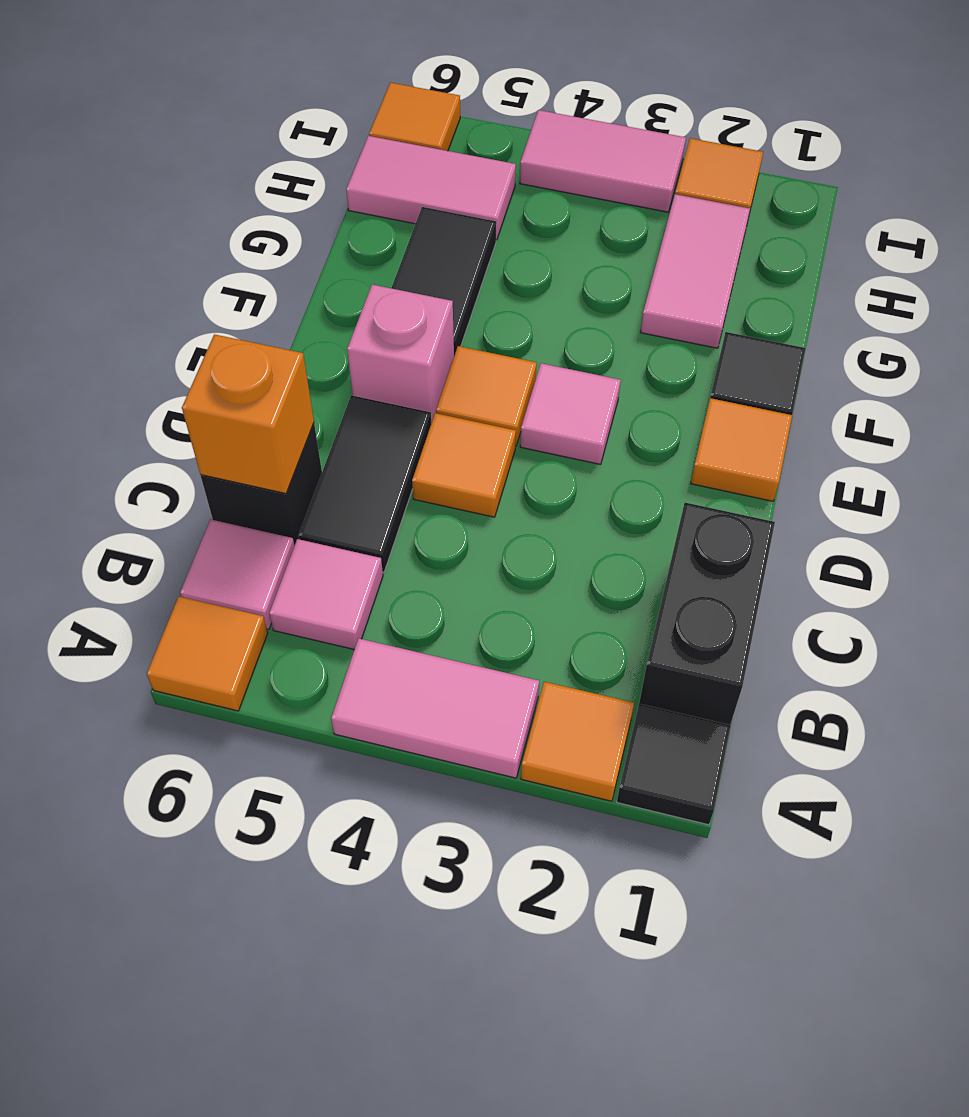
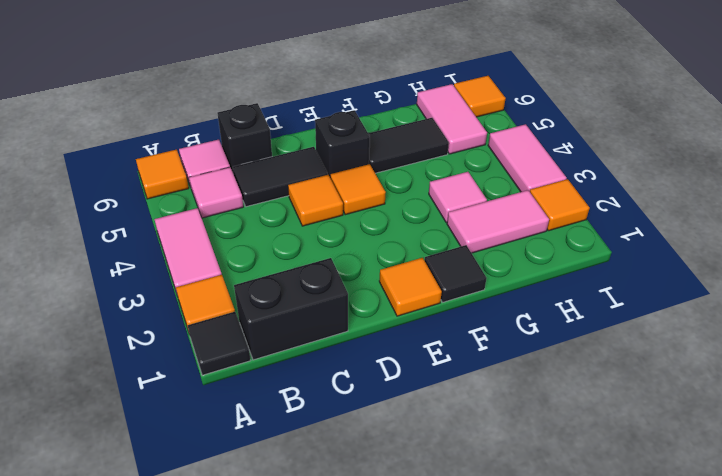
orange brick C6 level 2 -> none
pink tile E3 level 1 -> pink tile G3 level 1
pink brick E5 level 1 -> black brick E5 level 1

